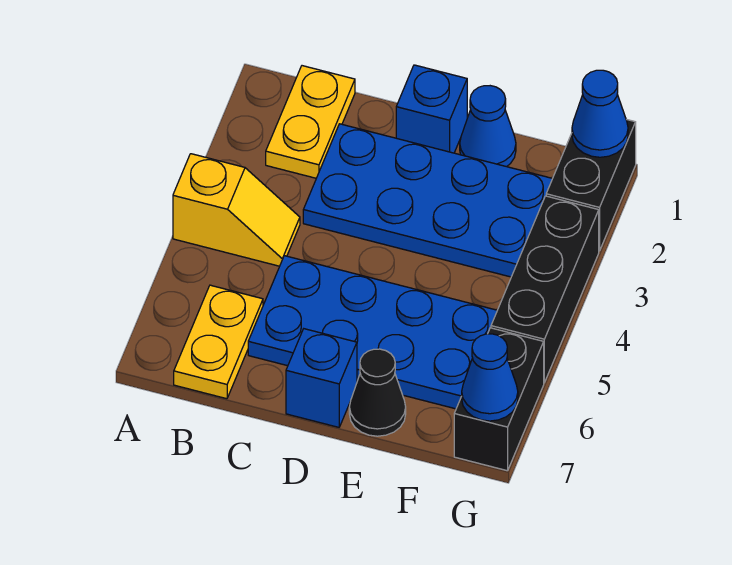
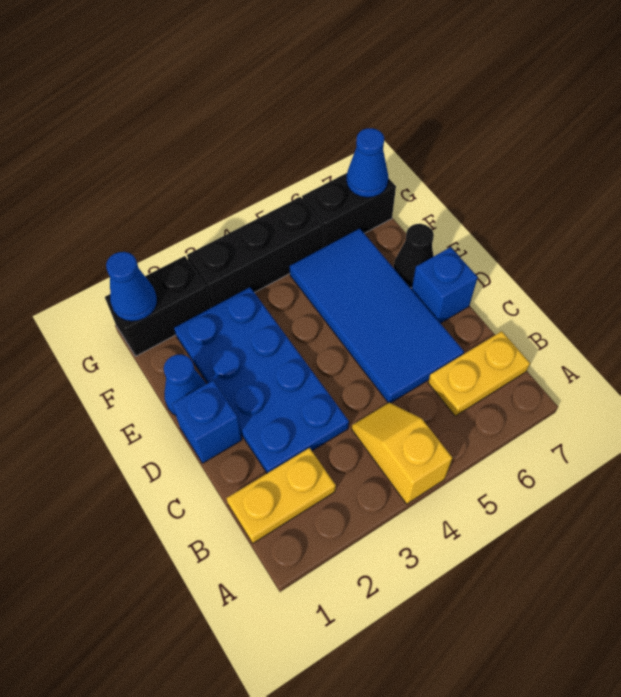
blue plate C5:F6 level 1 -> blue tile C5:F6 level 1

